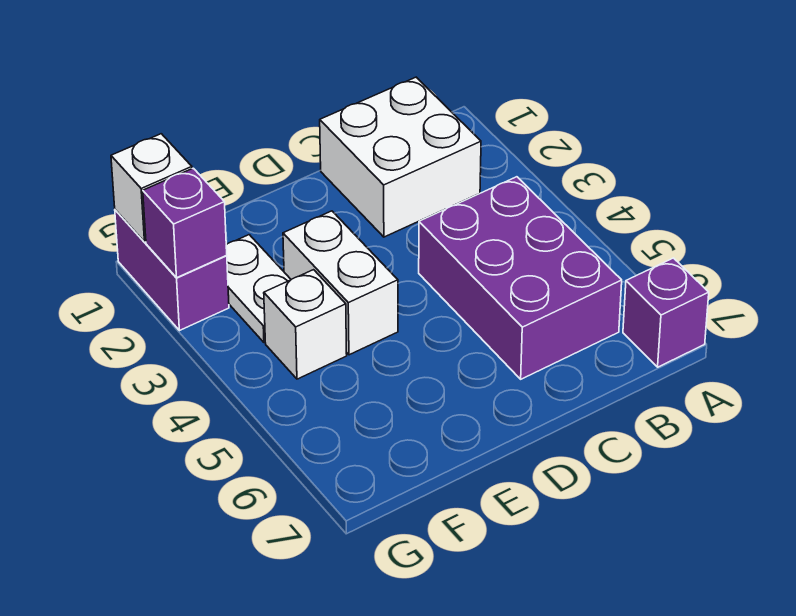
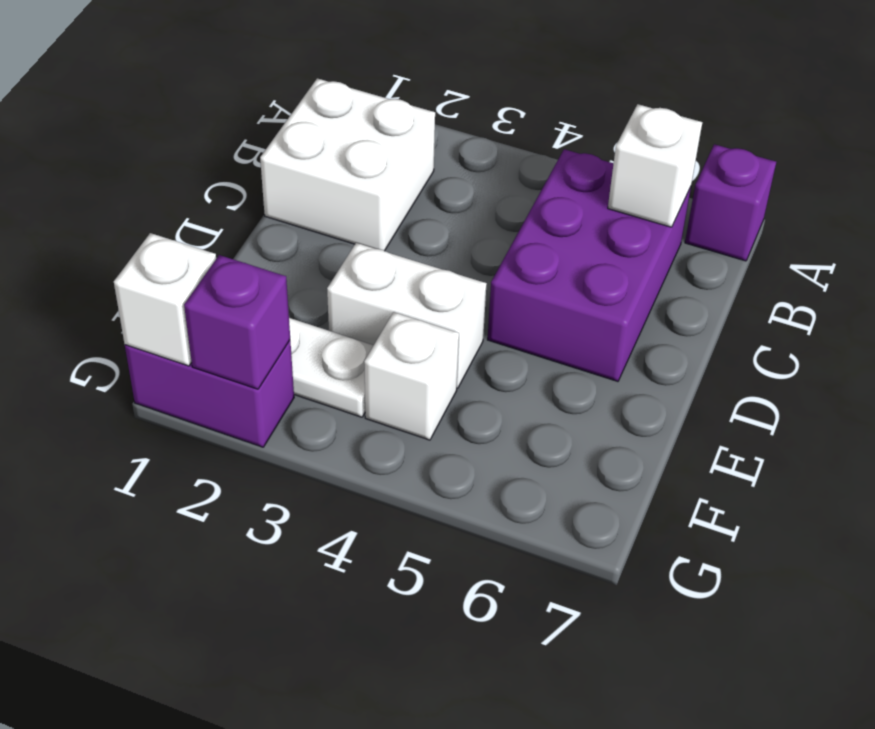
purple brick B4:C6 level 1 -> purple brick B5:D6 level 1
none -> white brick B6 level 2

